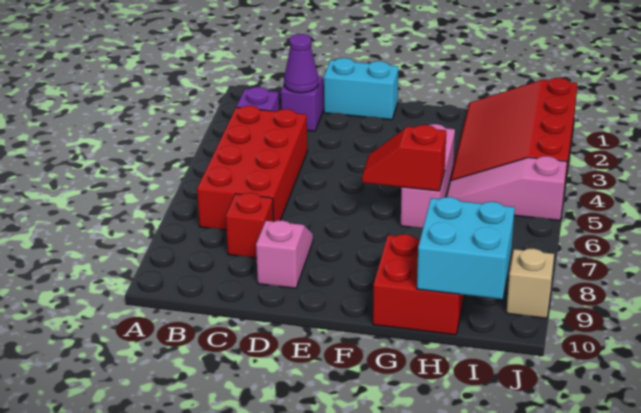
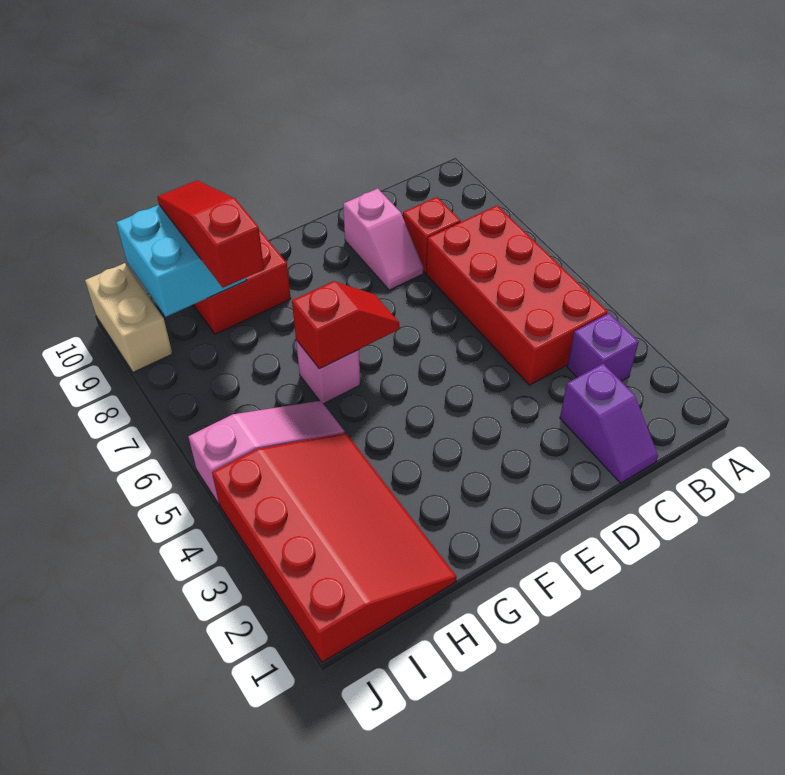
purple cone C2 level 2 -> none
cyan brick D1:E1 level 1 -> none
pink brick G4:G6 level 1 -> pink brick G6 level 1
none -> red slope H8:H10 level 3 top 8
tan brick J9 level 1 -> tan brick J9:J10 level 1

